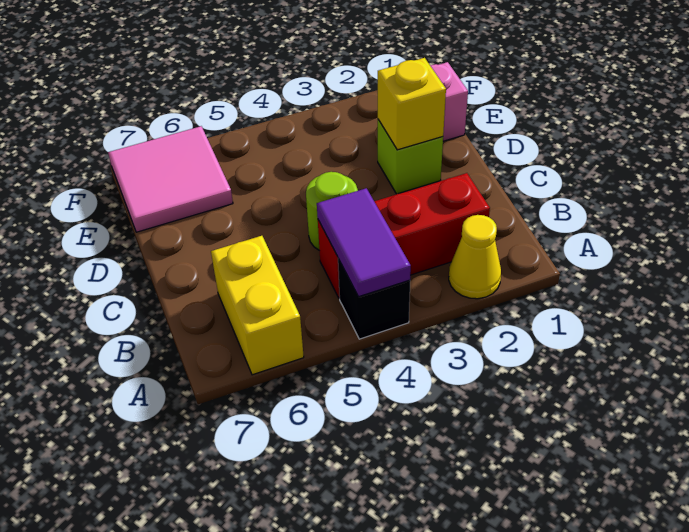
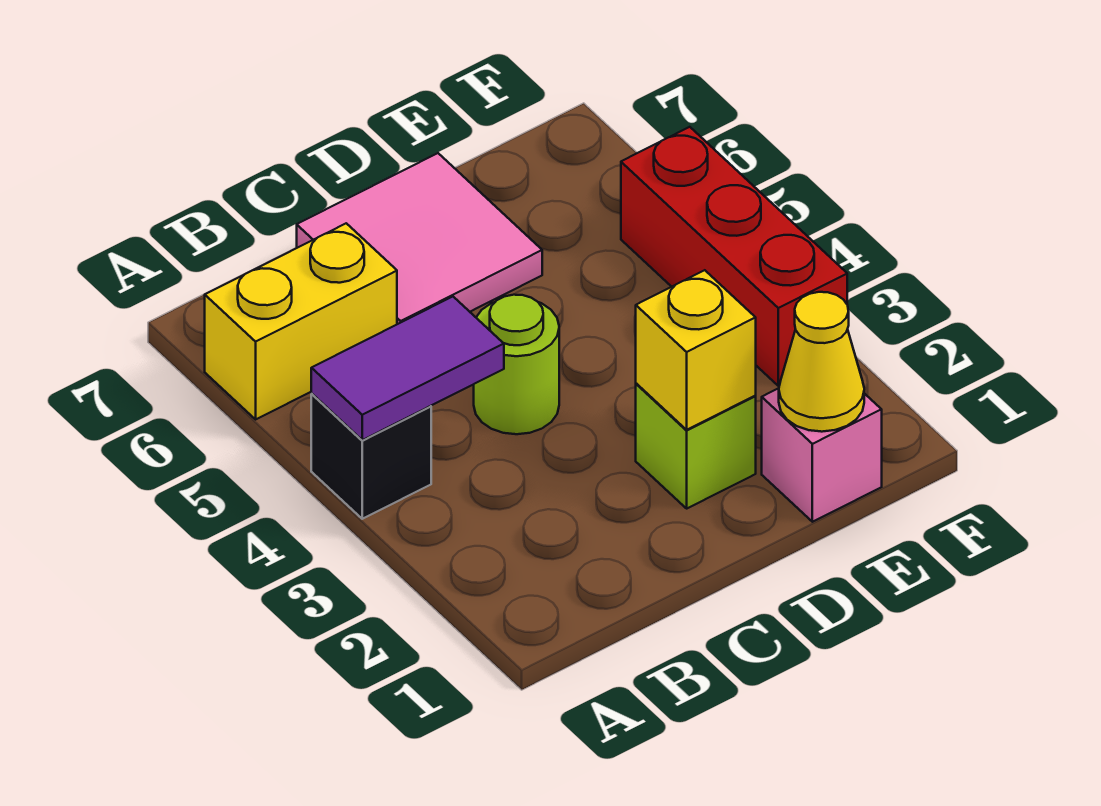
yellow cone A2 level 1 -> yellow cone E1 level 2
red brick B2:B4 level 1 -> red brick F3:F5 level 1
pink tile E6:F7 level 1 -> pink tile C6:D7 level 1

